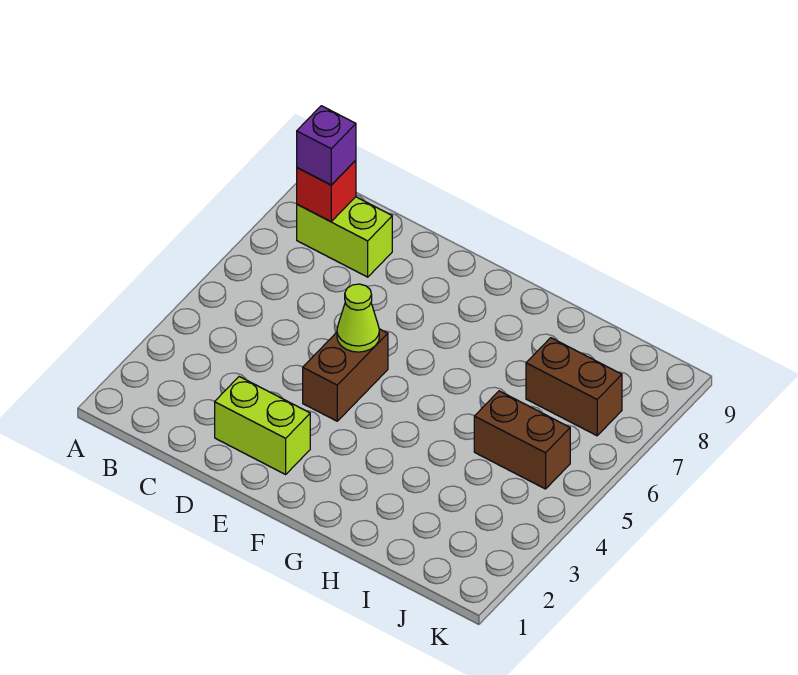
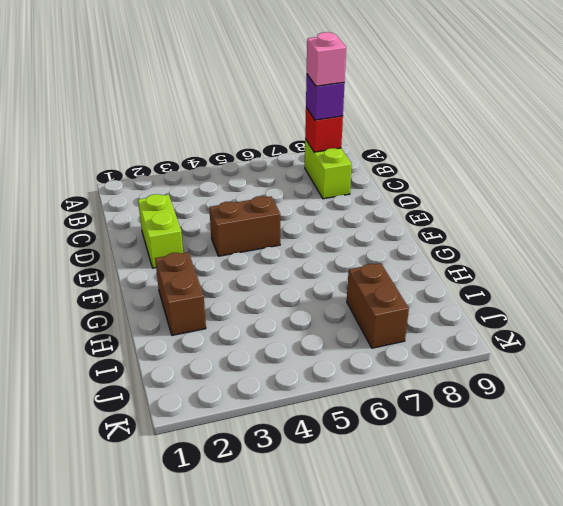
none -> pink brick B8 level 4
lime cone E5 level 2 -> none
brown brick I5:J5 level 1 -> brown brick G2:H2 level 1

